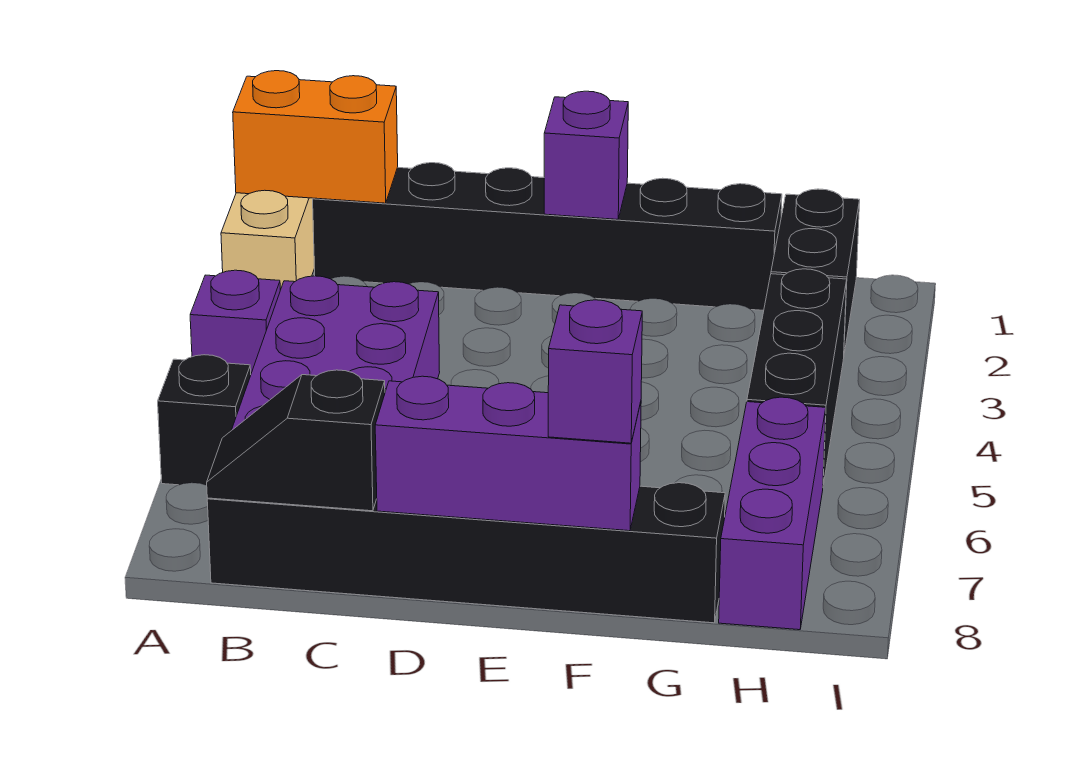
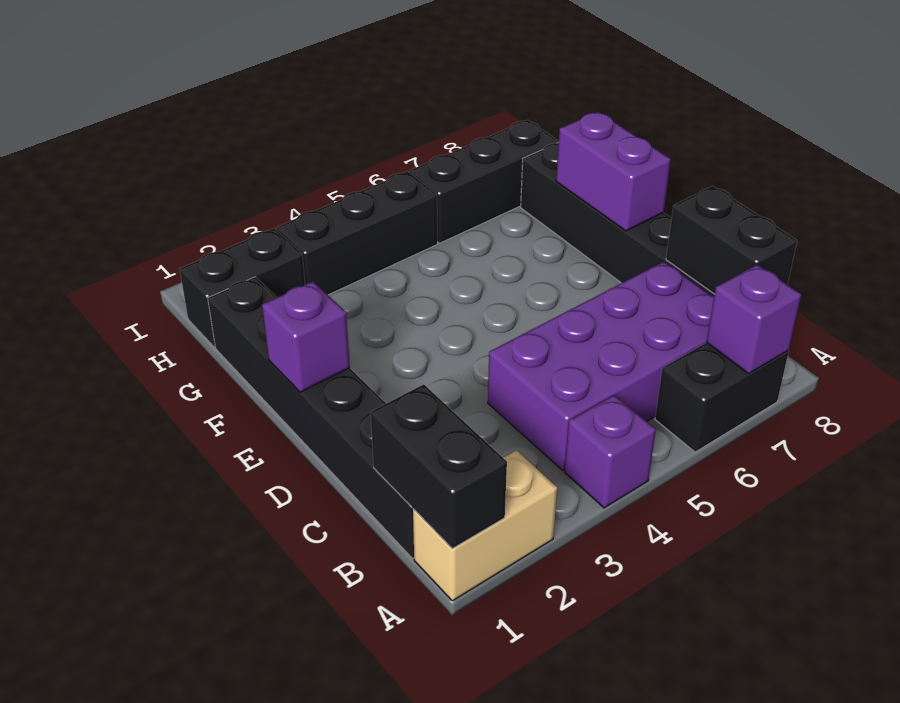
orange brick A1:B1 level 2 -> black brick A1:B1 level 2
black brick A6 level 1 -> black brick A6:A7 level 1
black slope B8:C8 level 2 top C -> black brick B8:C8 level 2
purple brick D8:F8 level 2 -> purple brick E8:F8 level 2
purple brick F8 level 3 -> purple brick A7 level 2
purple brick H6:H8 level 1 -> black brick H6:H8 level 1

